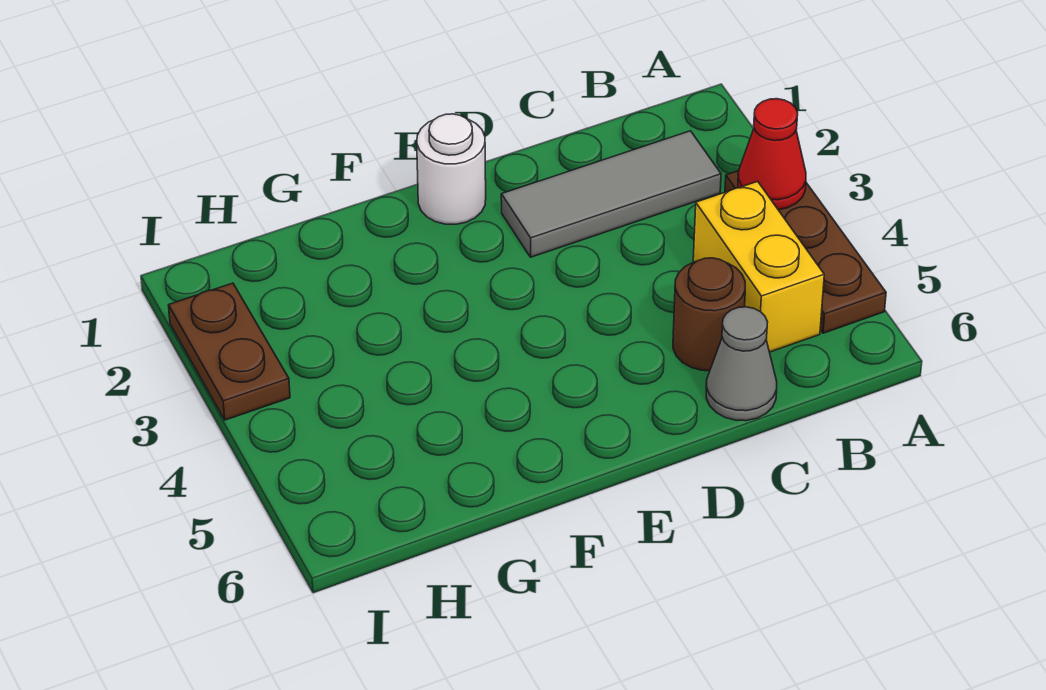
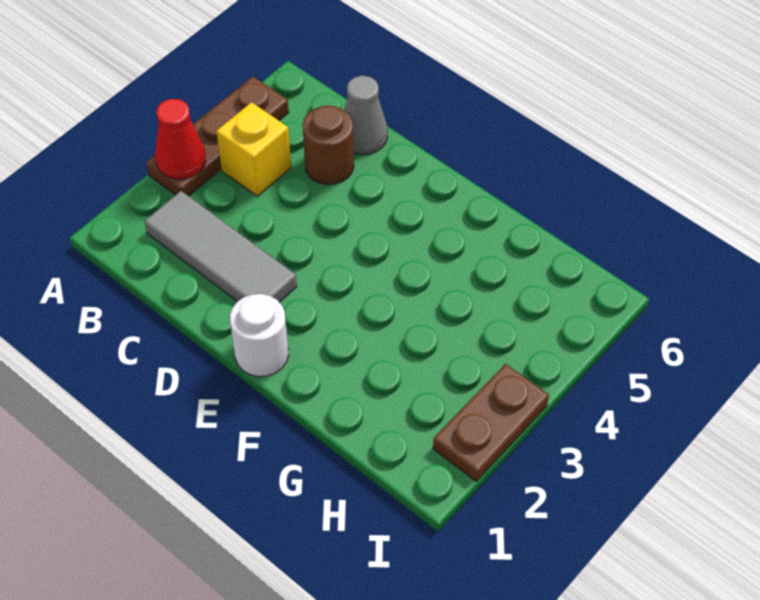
yellow brick B4:B5 level 1 -> yellow brick B4 level 1

